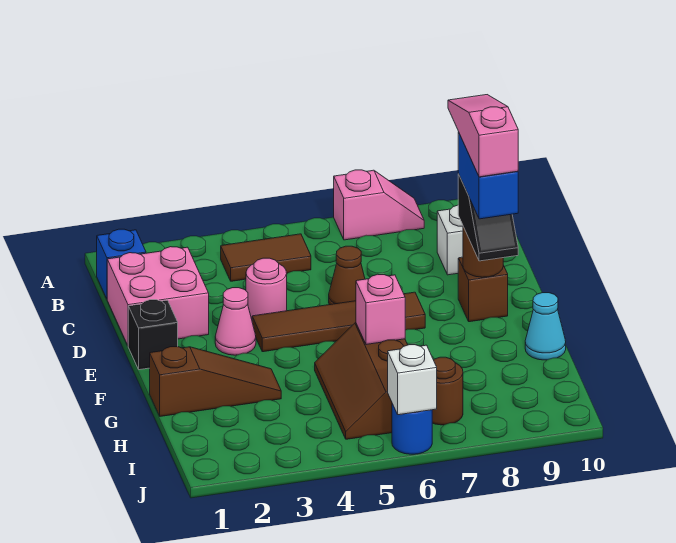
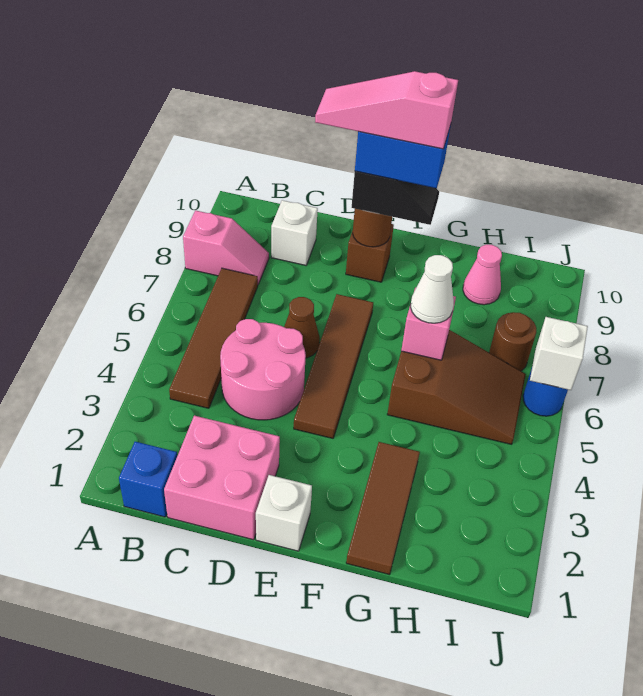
pink slope A7:A8 level 1 top 7 -> pink slope A8:B8 level 1 top A
brown tile B4:B5 level 1 -> brown tile B4:B7 level 1
pink round brick D4 level 1 -> pink round brick C4:D5 level 1
black brick E1 level 1 -> white brick E1 level 1
pink cone E3 level 1 -> pink cone H9 level 1
brown slope G1:G3 level 1 top 1 -> brown tile G1:G3 level 1
brown slope G5:I6 level 1 top 6 -> brown slope G5:I6 level 1 top G
none -> white cone G6 level 3
cyan cone G10 level 1 -> none

